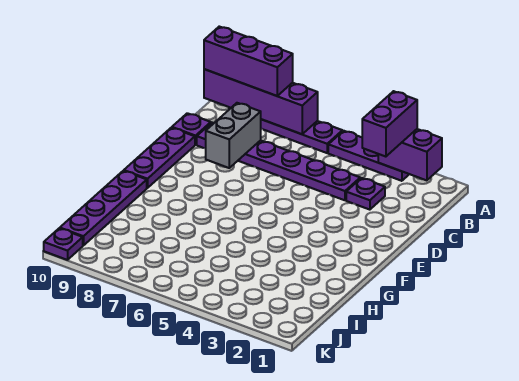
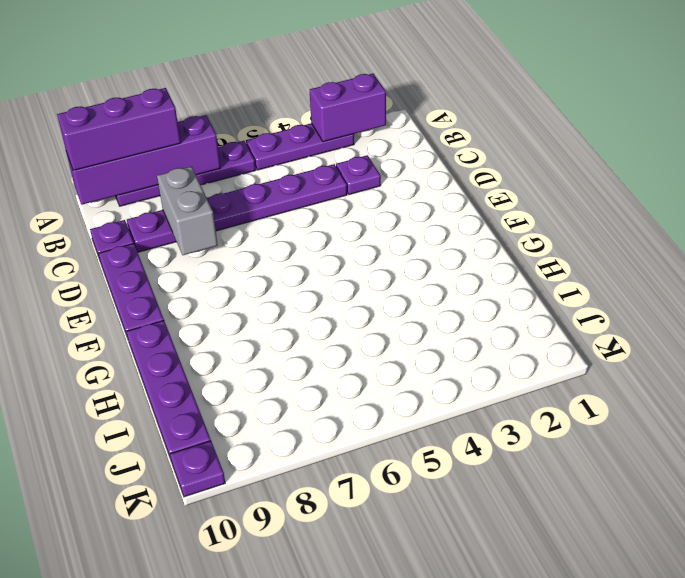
purple brick A3:B3 level 3 -> none

